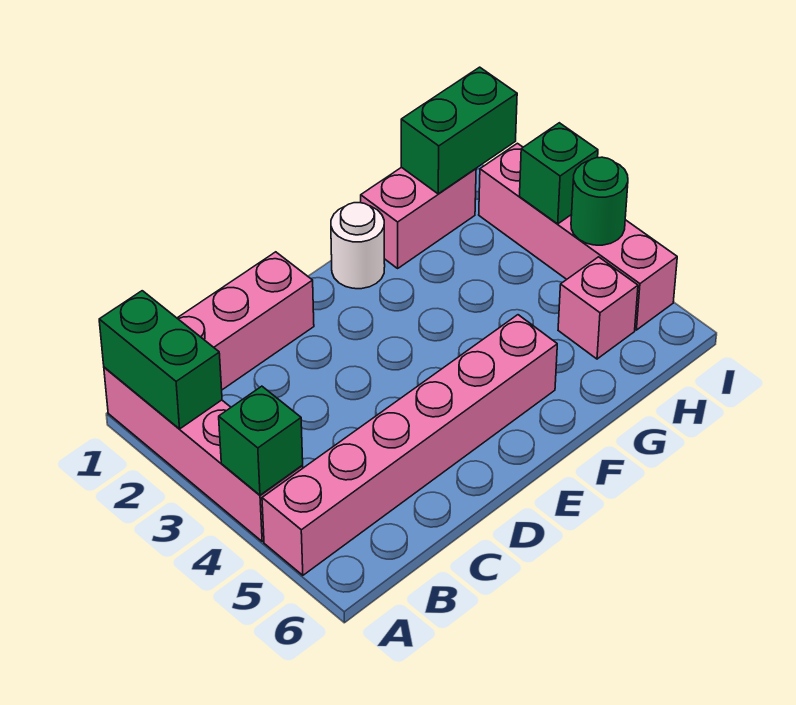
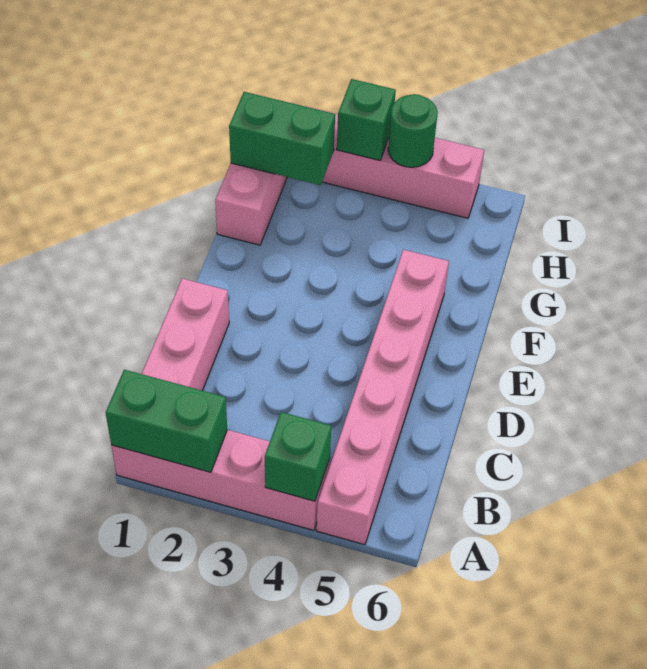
white round brick F1 level 1 -> none
green brick H1:I1 level 2 -> green brick H1:H2 level 2
pink brick H5 level 1 -> none

